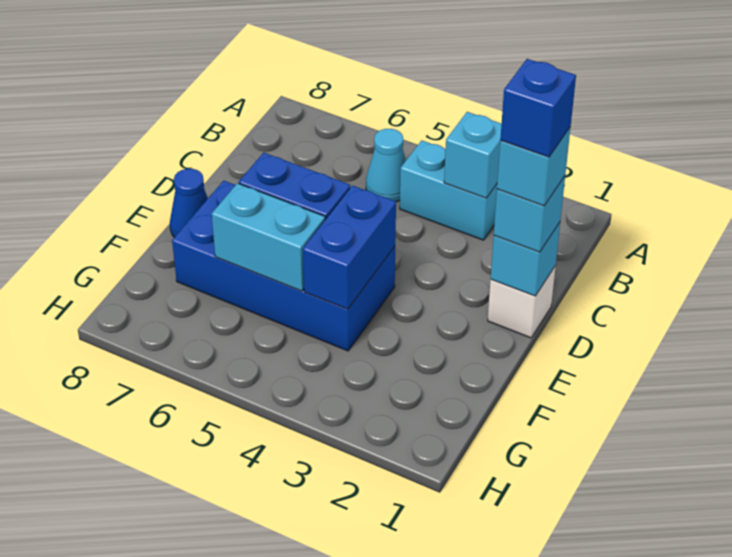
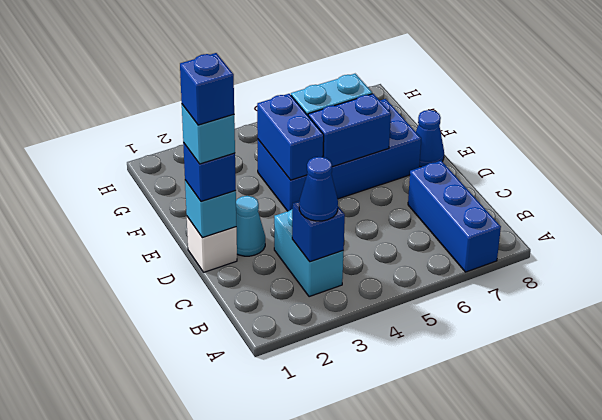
none -> blue brick A7:C7 level 1
cyan brick B3:B4 level 1 -> cyan brick B3:C3 level 1
cyan brick B3 level 2 -> blue brick B3 level 2
none -> blue cone B3 level 3
cyan cone B5 level 1 -> cyan cone D2 level 1
cyan brick D1 level 3 -> blue brick D1 level 3

